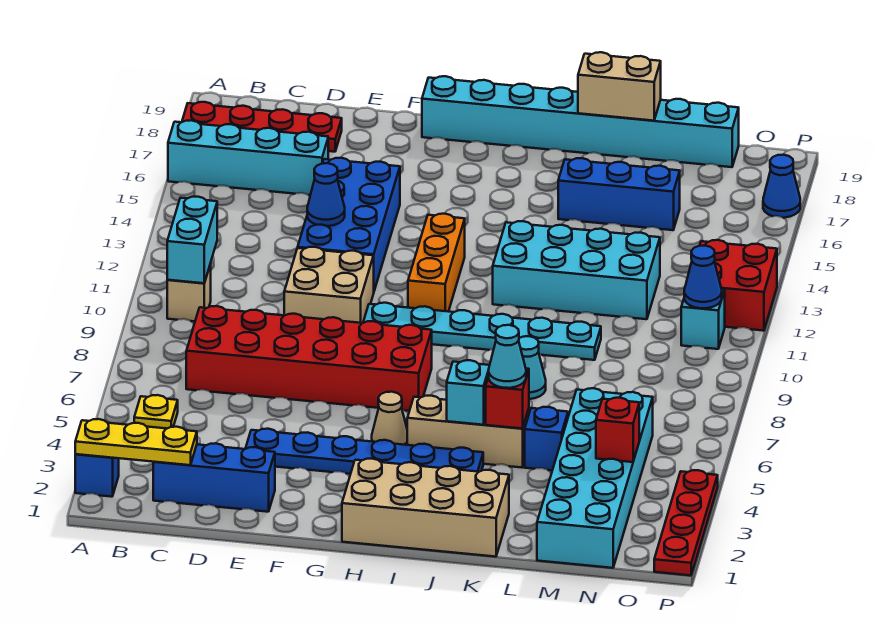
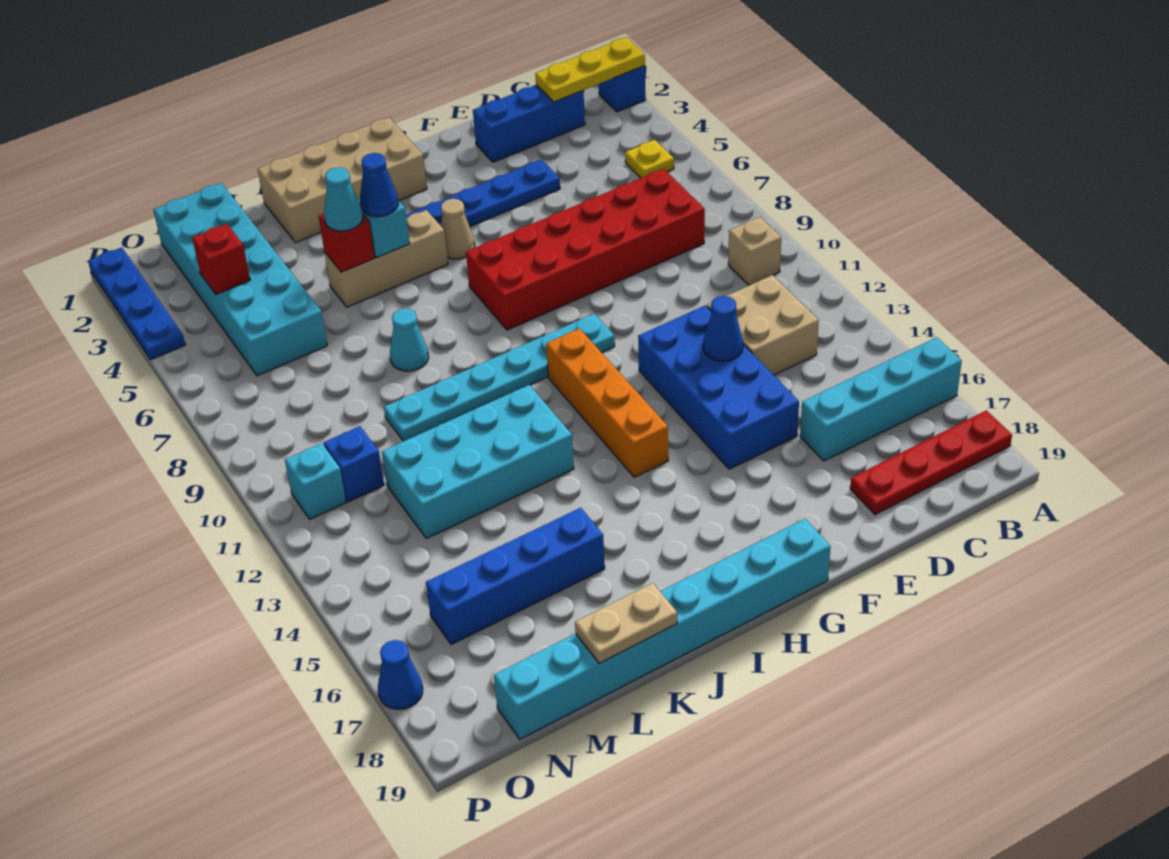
cyan brick B10:B11 level 2 -> none
tan brick E10:F11 level 1 -> tan brick C12:D13 level 1
orange brick H11:H13 level 1 -> orange brick H11:H14 level 1
blue brick K16:M16 level 1 -> blue brick K16:N16 level 1
tan brick K19:L19 level 2 -> tan plate K19:L19 level 2
blue brick L5 level 1 -> blue brick N11 level 1
blue cone O11 level 2 -> blue cone J5 level 3
red brick O12:P13 level 1 -> none
red plate P1:P4 level 1 -> blue plate P1:P4 level 1

